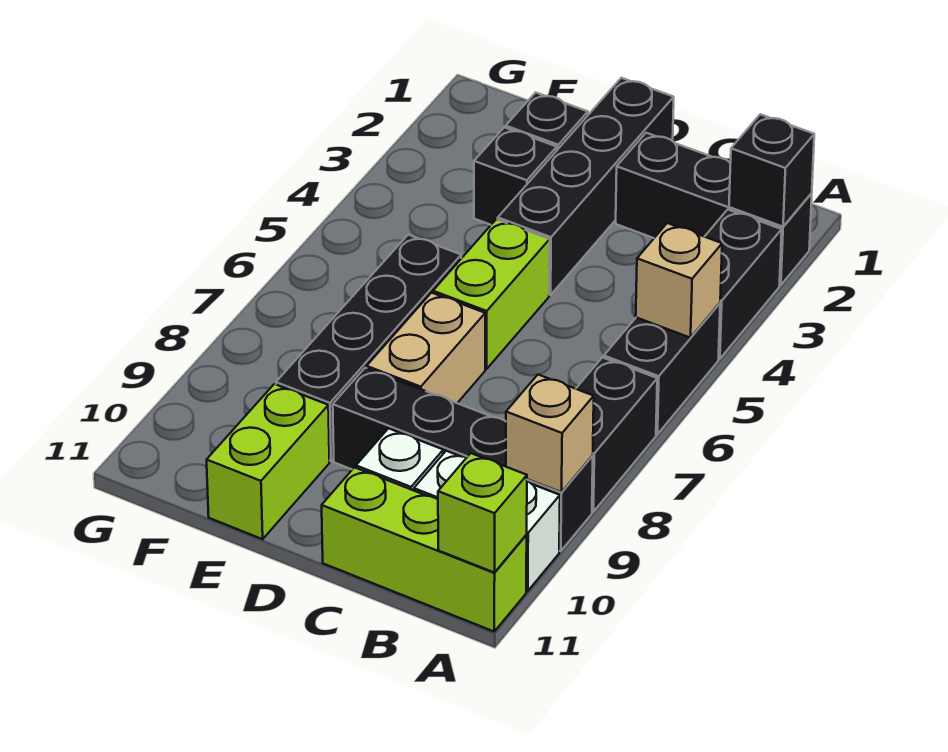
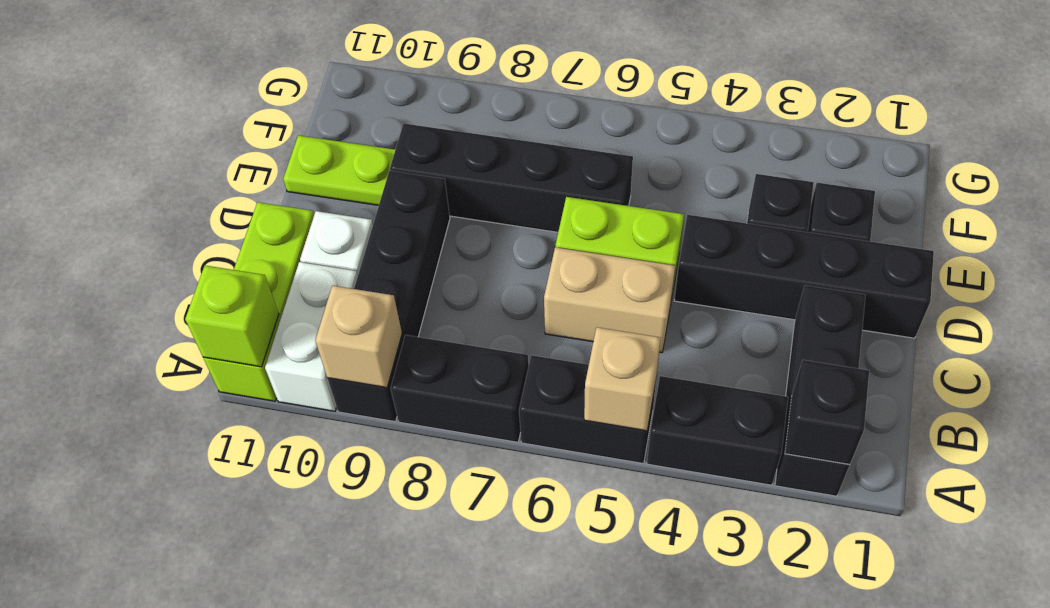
tan brick D7:D8 level 1 -> tan brick C5:C6 level 1
lime brick E10:E11 level 1 -> lime plate E10:E11 level 1

